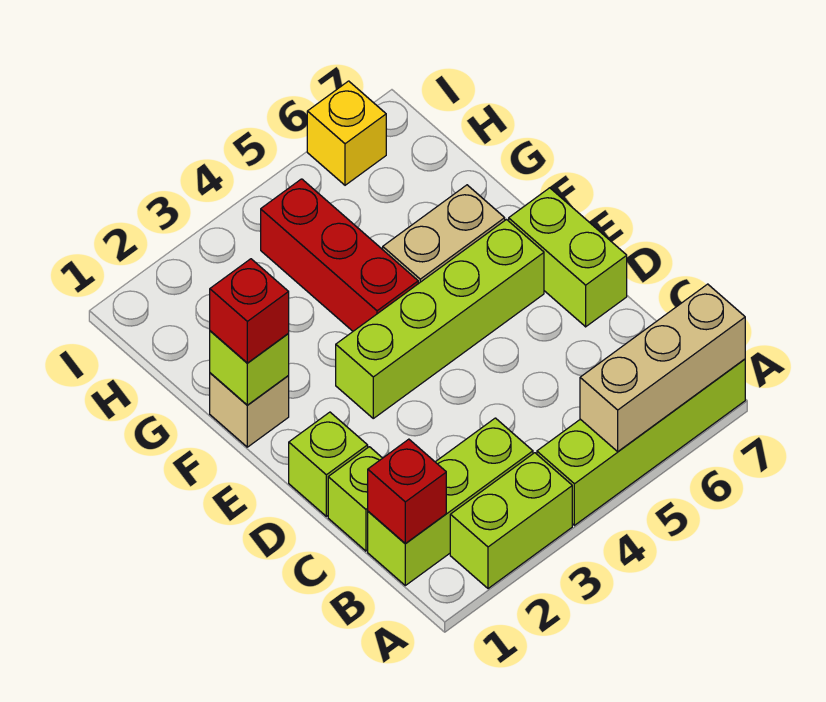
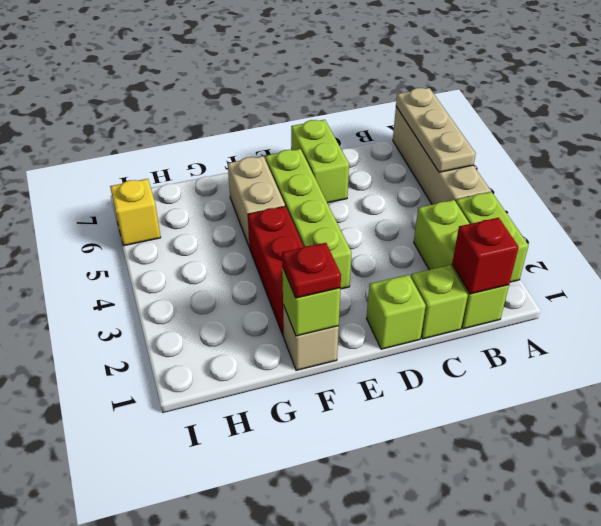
lime brick A4:A7 level 1 -> tan brick A4:A7 level 1
tan brick A5:A7 level 2 -> tan plate A5:A7 level 2
lime brick D7:E7 level 1 -> lime brick D6:D7 level 1
red brick F1 level 3 -> red plate F1 level 3
red brick F4:H4 level 1 -> red brick F2:F4 level 1

